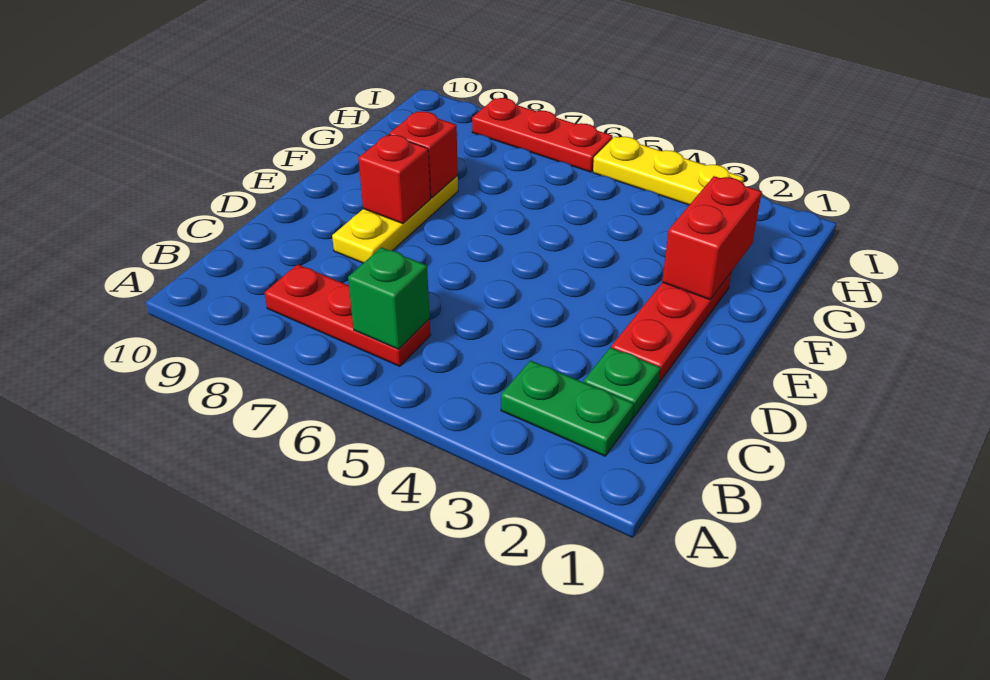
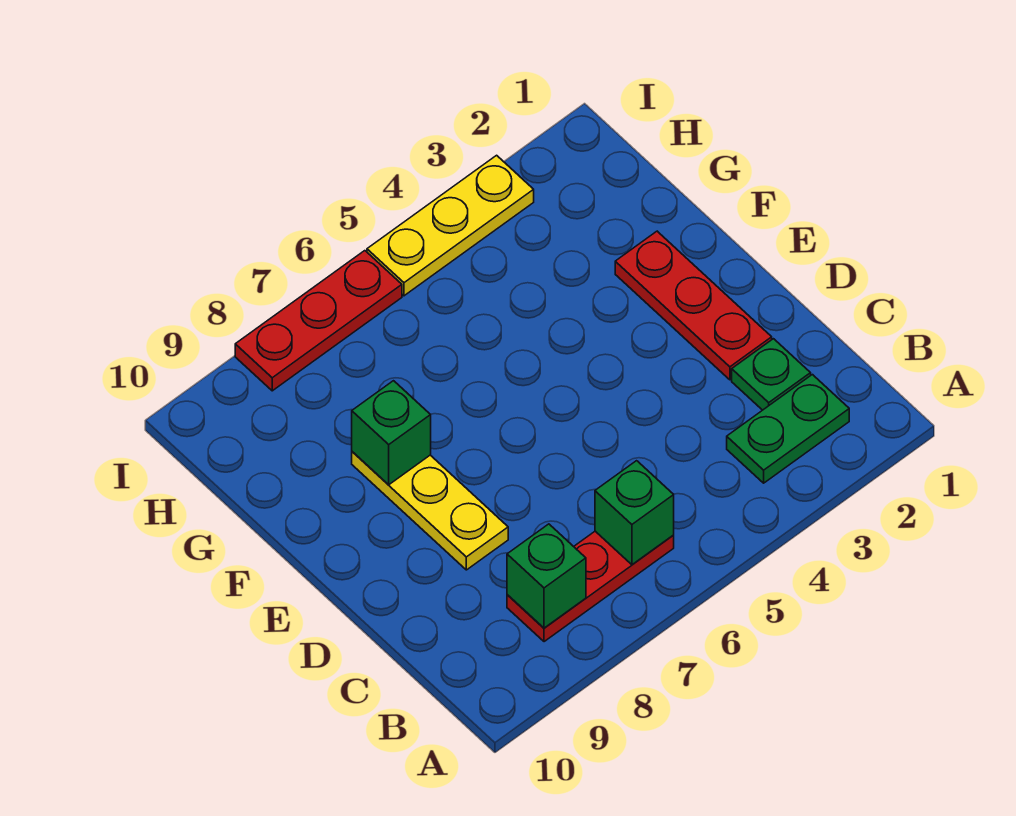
none -> green brick B8 level 2
red brick E8 level 2 -> none
red brick F2:G2 level 2 -> none
red brick F8 level 2 -> green brick F8 level 2

